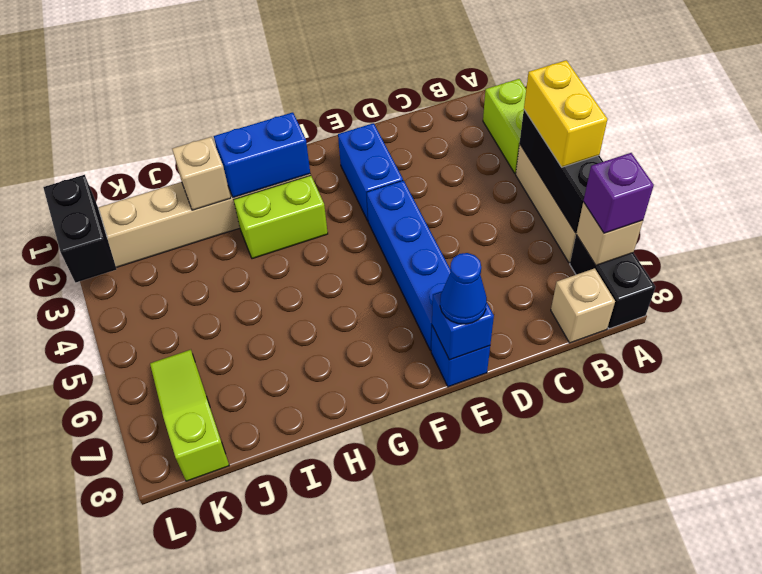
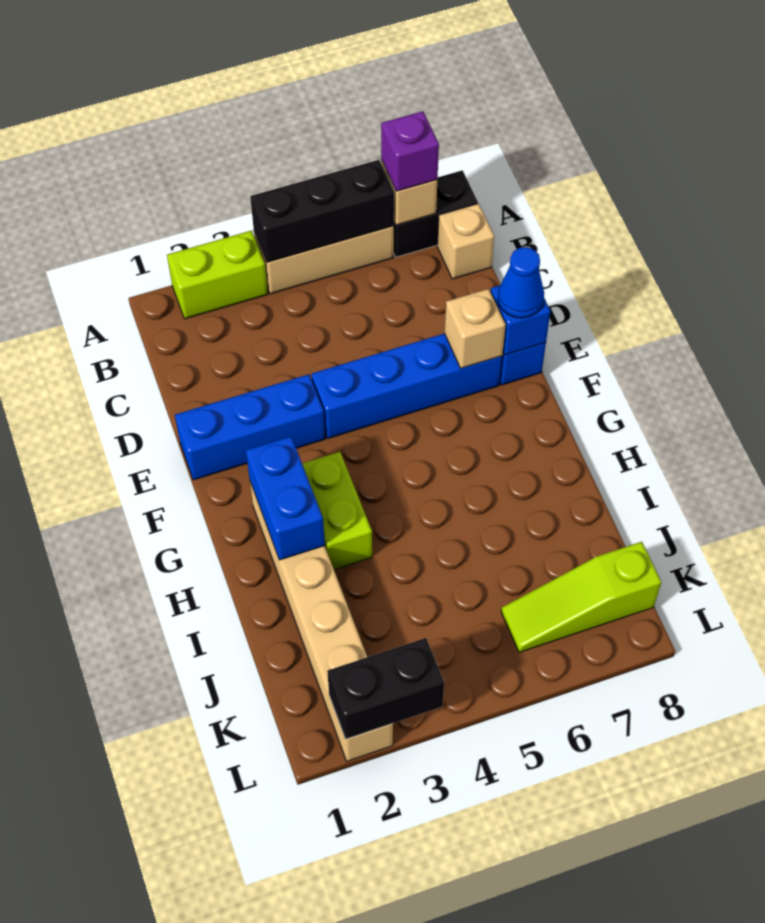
yellow brick A4:A5 level 3 -> none
blue brick E2:E3 level 1 -> blue brick E1:E3 level 1
tan brick I2 level 2 -> tan brick E7 level 2

